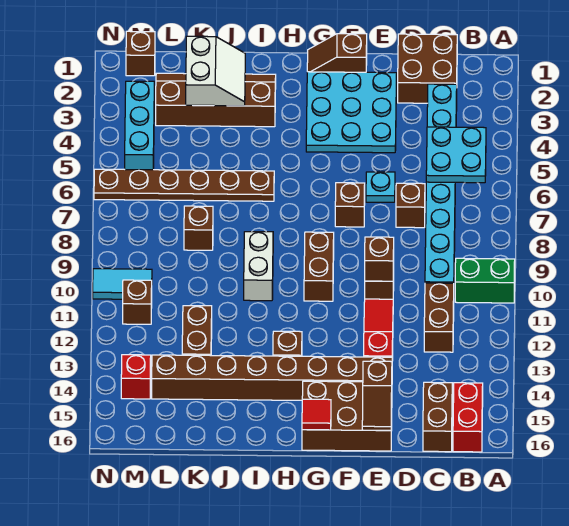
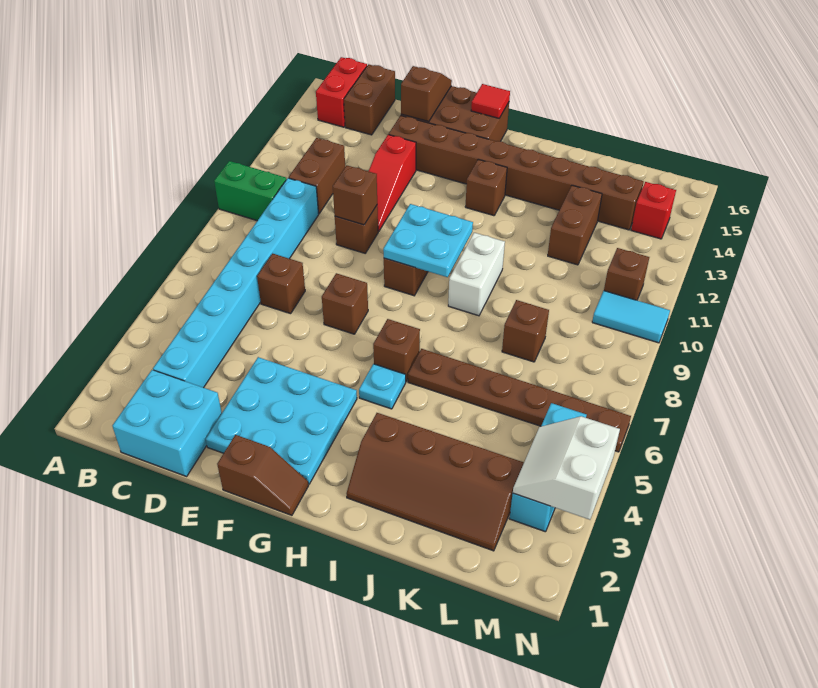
cyan plate B5:C6 level 2 -> cyan plate G9:H10 level 2
brown brick C1:D2 level 1 -> cyan brick C1:D2 level 1
cyan plate E6 level 1 -> cyan plate H5 level 1
white slope J2:K3 level 2 top K -> white slope M3:N4 level 2 top N
brown brick M1 level 1 -> brown brick H6 level 1

